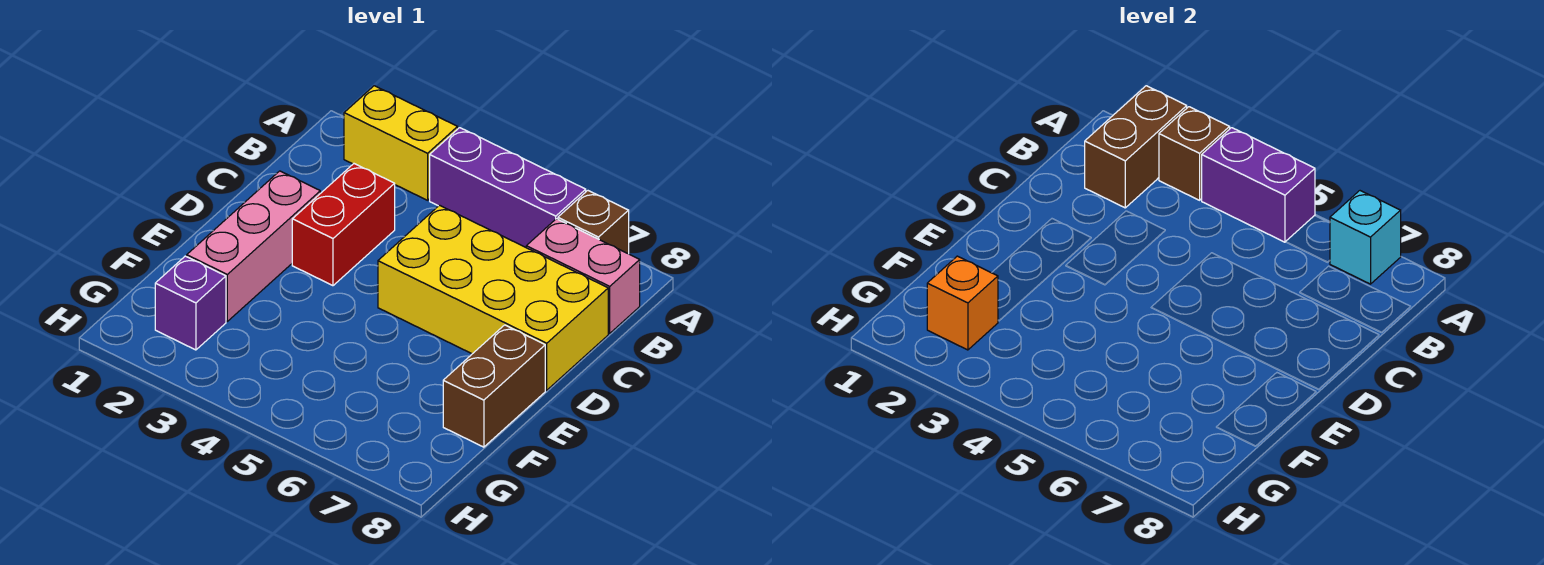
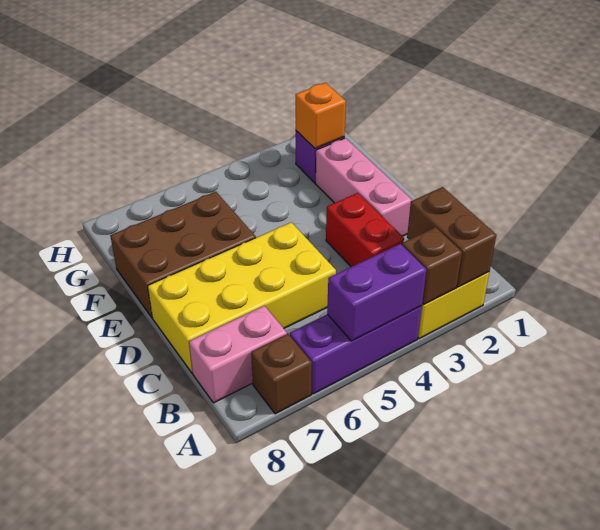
cyan brick A7 level 2 -> none
brown brick E8:F8 level 1 -> brown brick E6:F8 level 1

